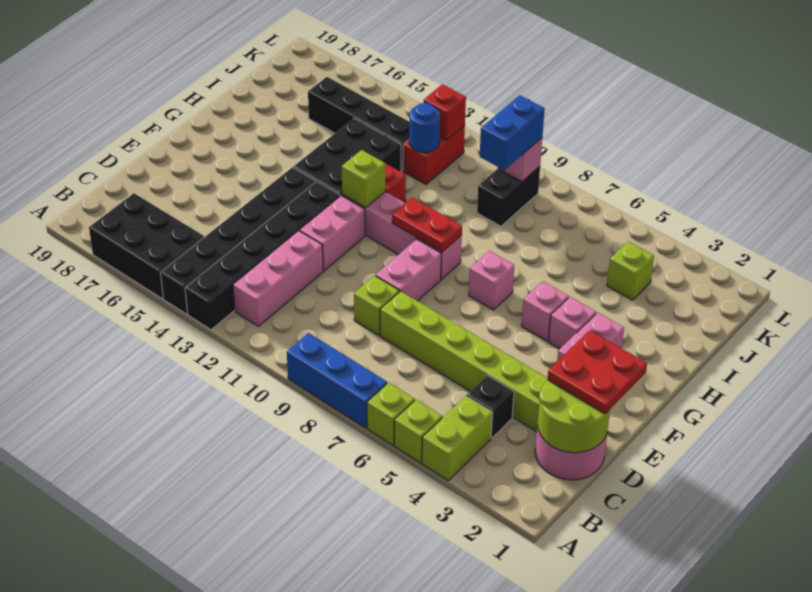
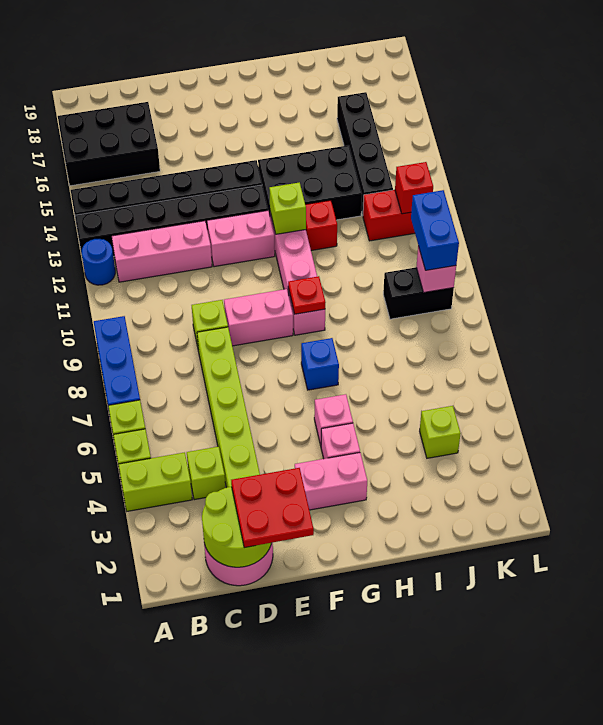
black brick A15:B17 level 1 -> black brick A16:C17 level 1
black brick C4 level 1 -> lime brick C4 level 1
pink brick G7 level 1 -> blue brick G7 level 1
red plate G9:G10 level 2 -> red plate G9 level 2
blue brick J9:K9 level 3 -> blue brick K9:K10 level 3
blue round brick J12 level 2 -> blue round brick A12 level 1

